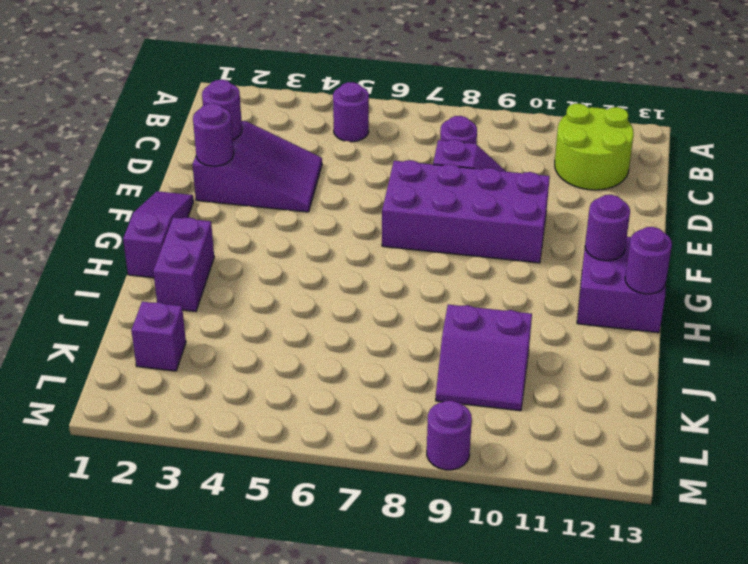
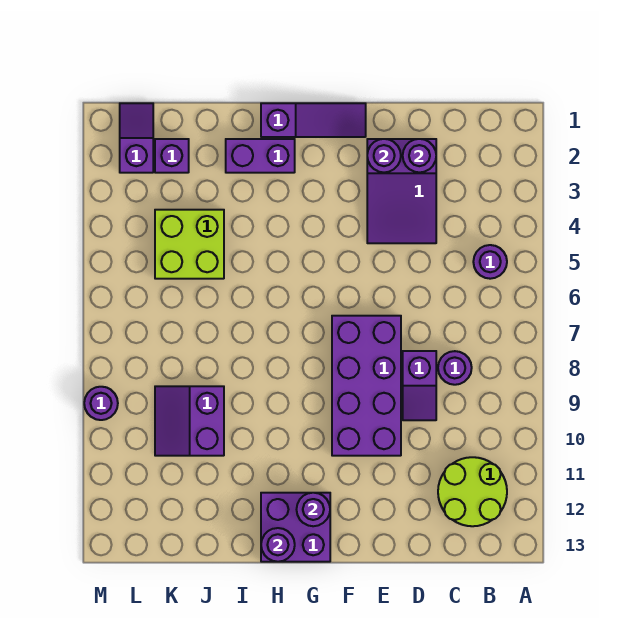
none -> lime brick J4:K5 level 1
none -> purple slope L1:L2 level 1 top 2

